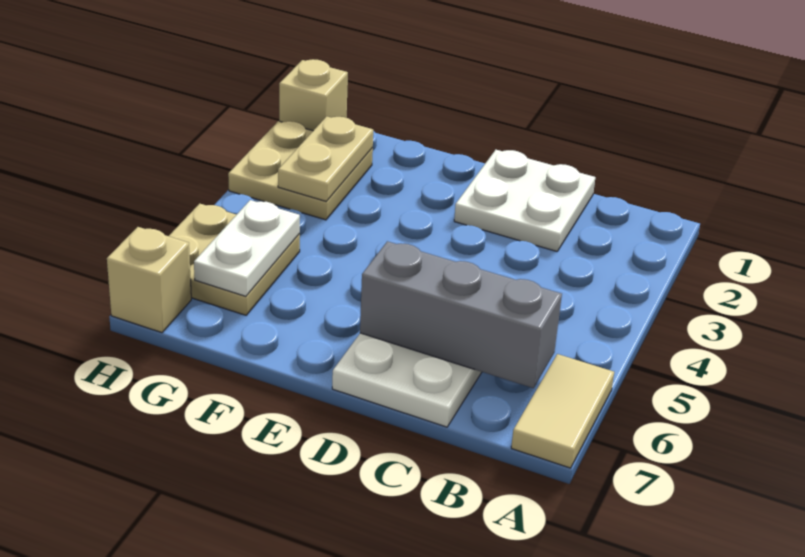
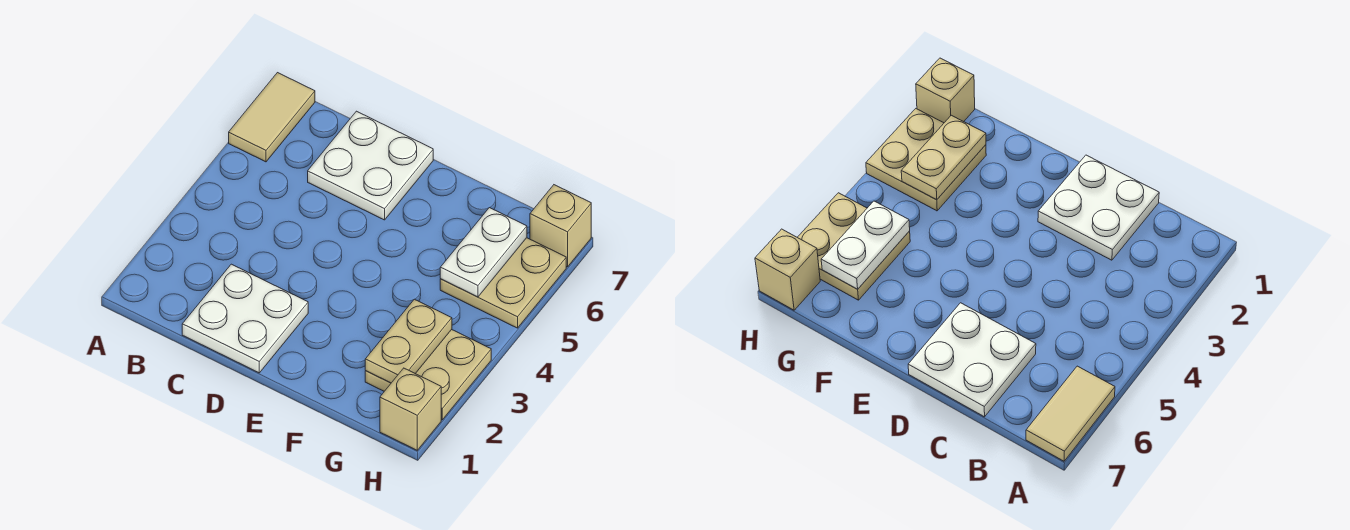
grey brick B6:D6 level 2 -> none

